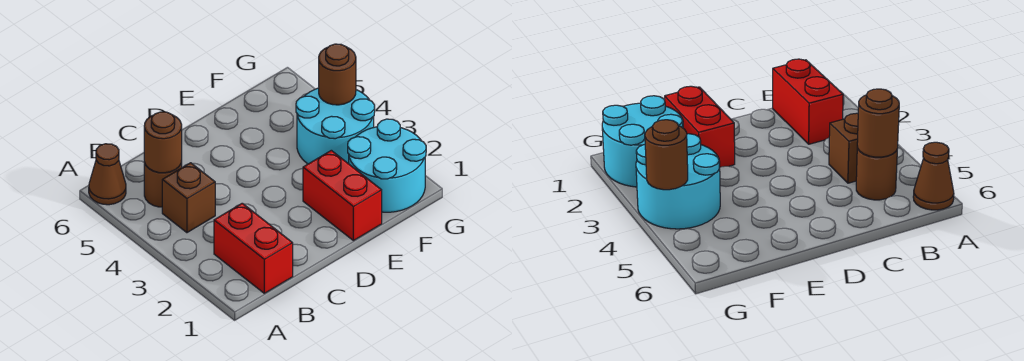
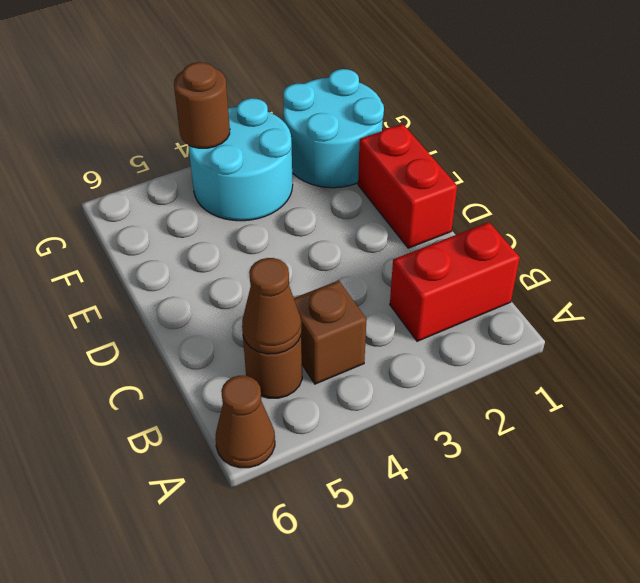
brown round brick B5 level 2 -> brown cone B5 level 2
red brick E1:E2 level 1 -> red brick D1:E1 level 1

